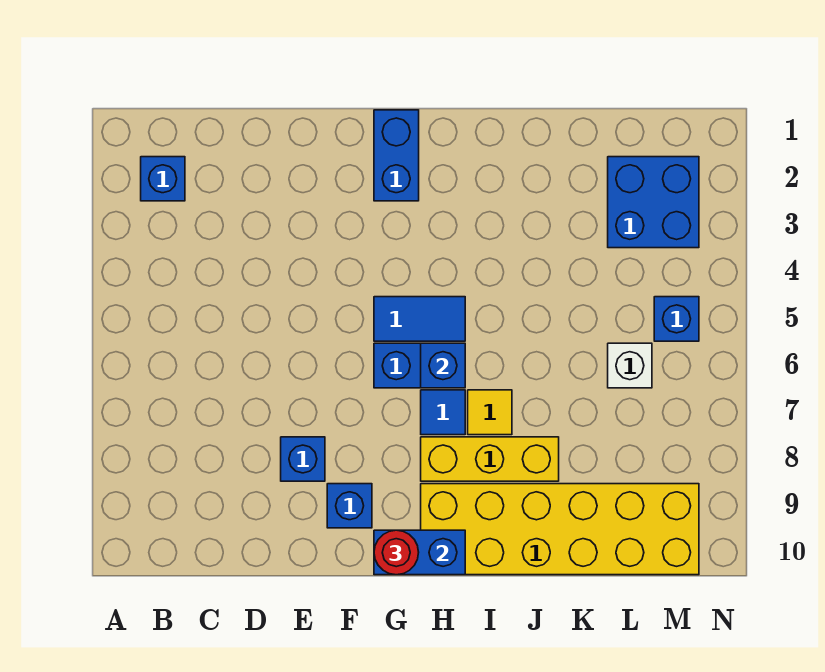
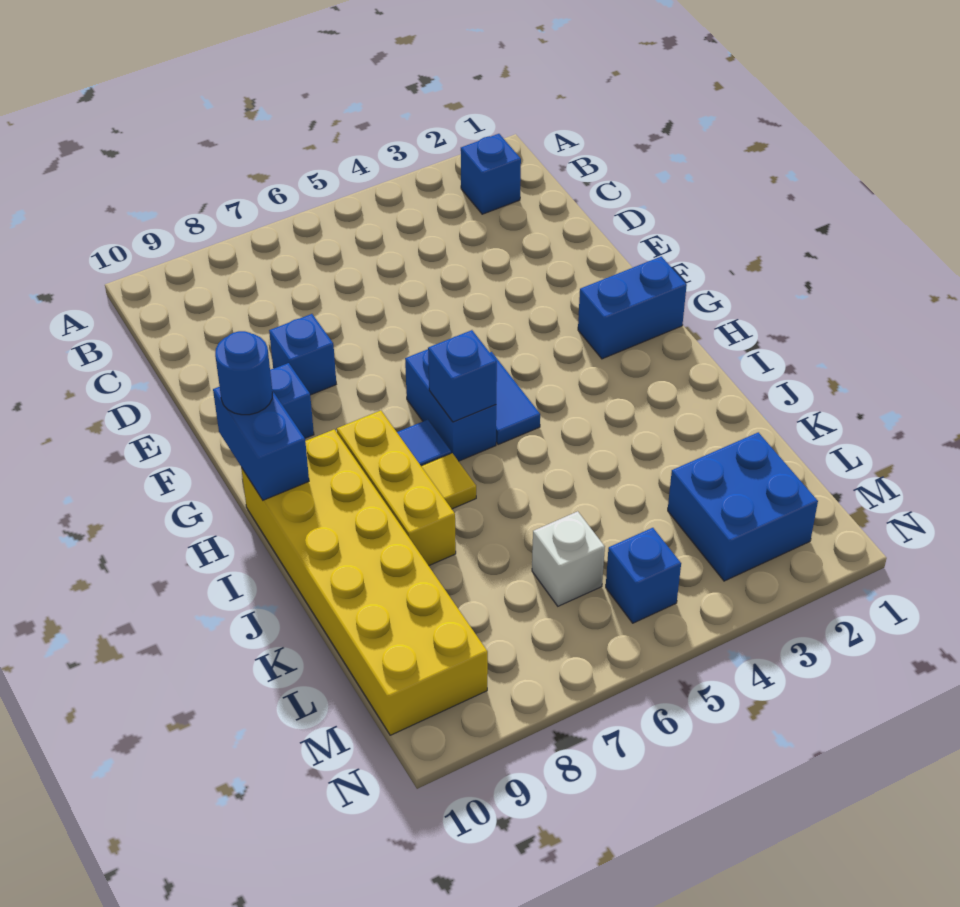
red round brick G10 level 3 -> blue round brick G10 level 3

